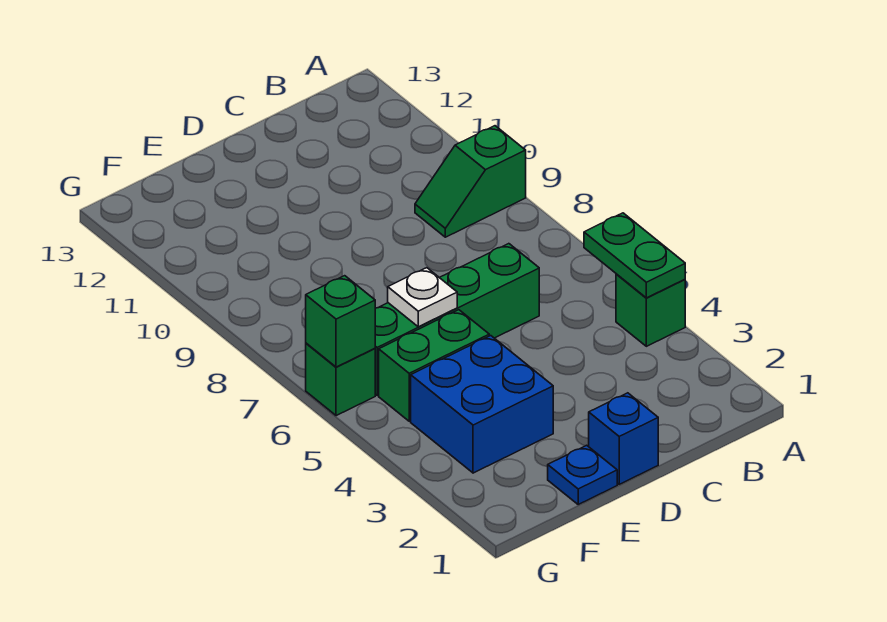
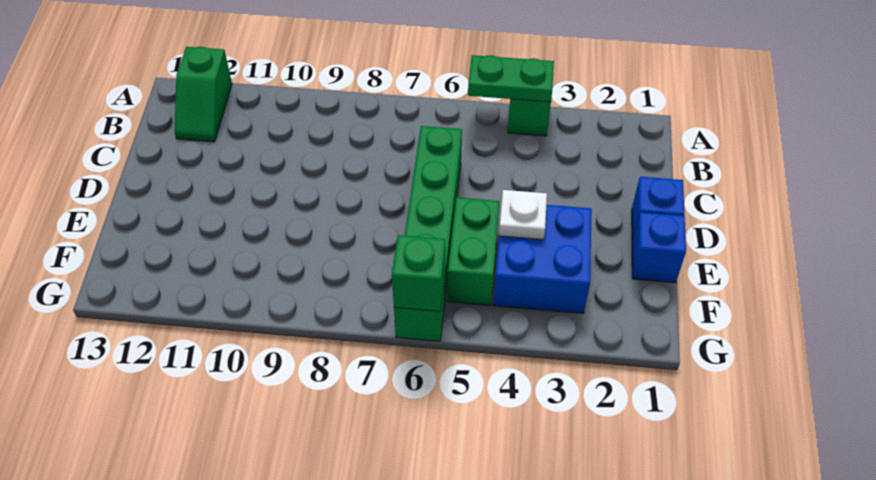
green slope A9:B9 level 1 top A -> green slope A12:B12 level 1 top A
blue plate E1 level 1 -> blue brick E1 level 1
white plate E6 level 2 -> white plate E4 level 2

